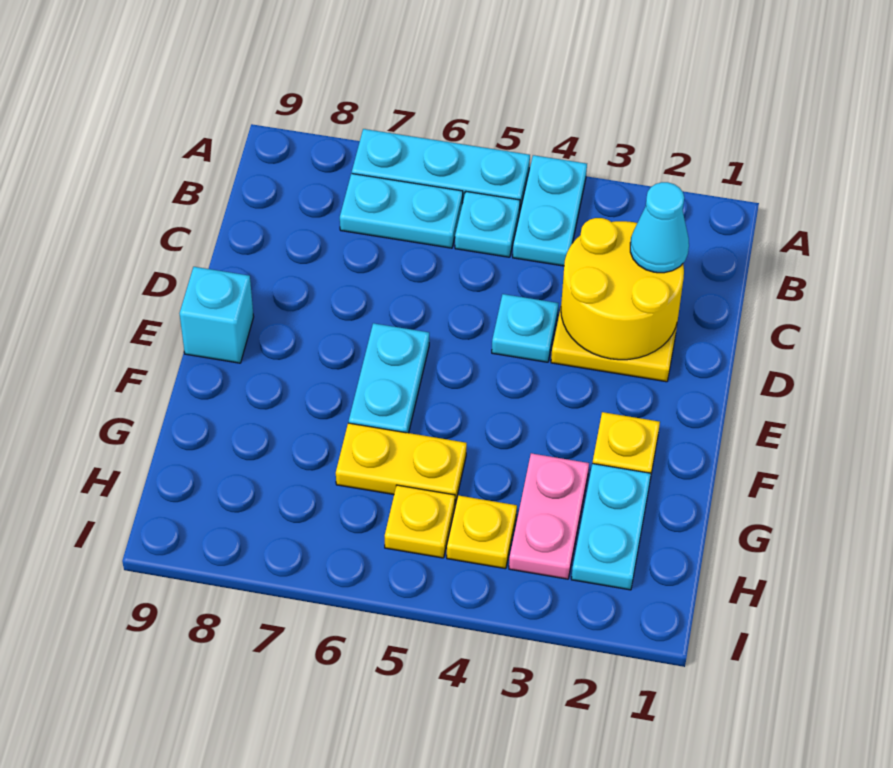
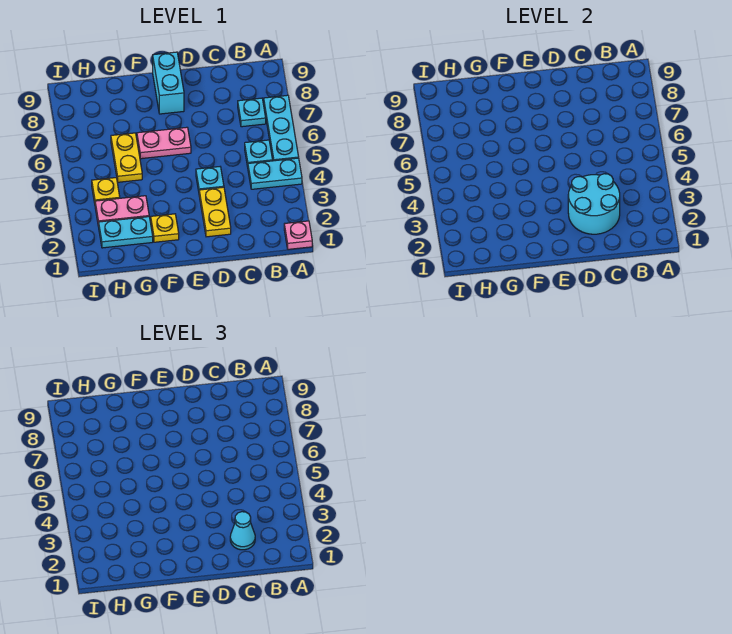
none -> pink plate A1 level 1
cyan plate B6:B7 level 1 -> cyan plate B7 level 1
yellow round brick C2:D3 level 2 -> cyan round brick C2:D3 level 2
cyan plate E6:F6 level 1 -> pink plate E6:F6 level 1
cyan brick E9 level 1 -> cyan brick E8:E9 level 1
yellow plate H5 level 1 -> none

